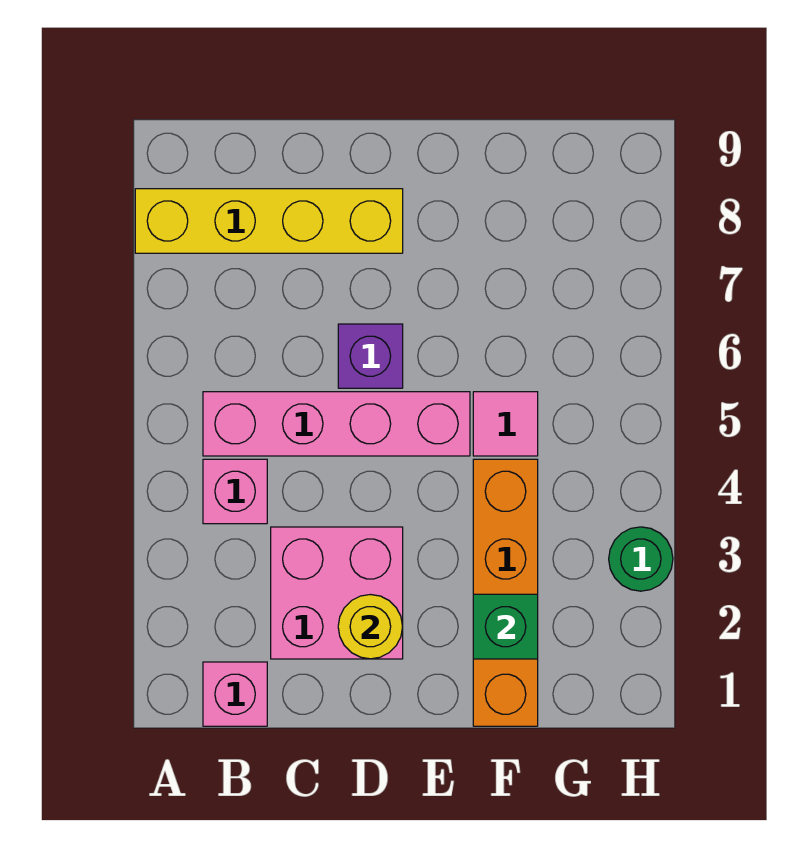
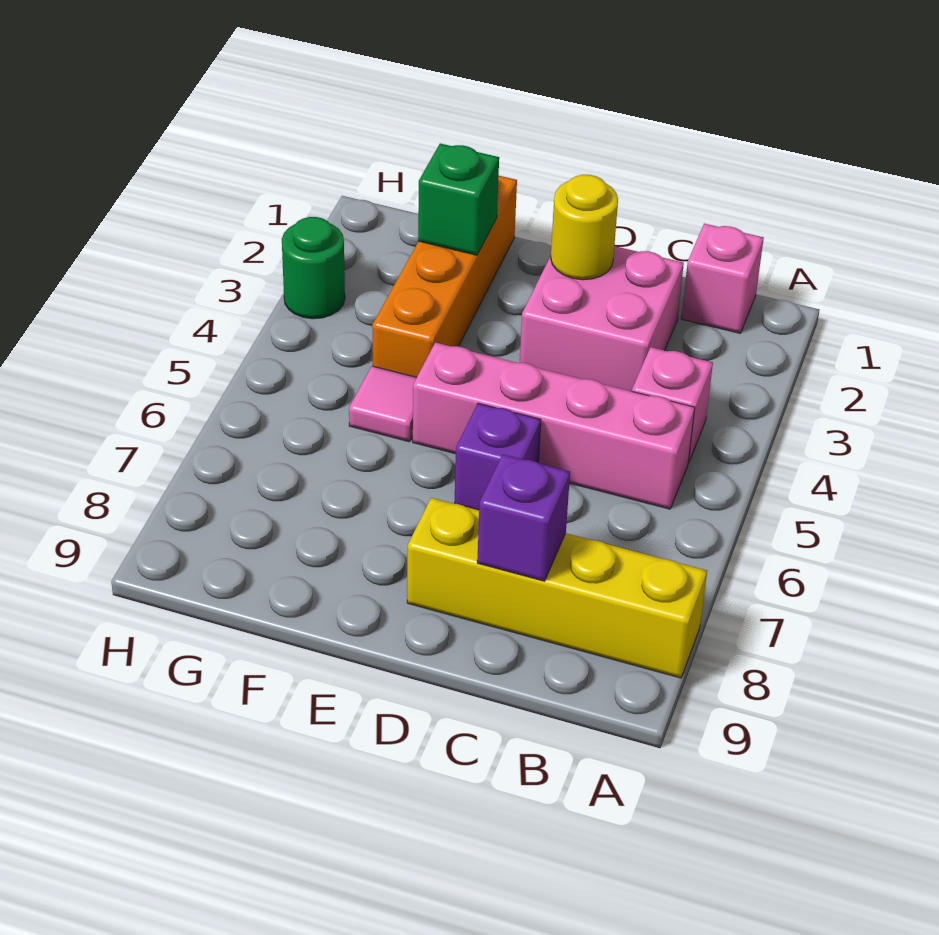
none -> purple brick C8 level 2

